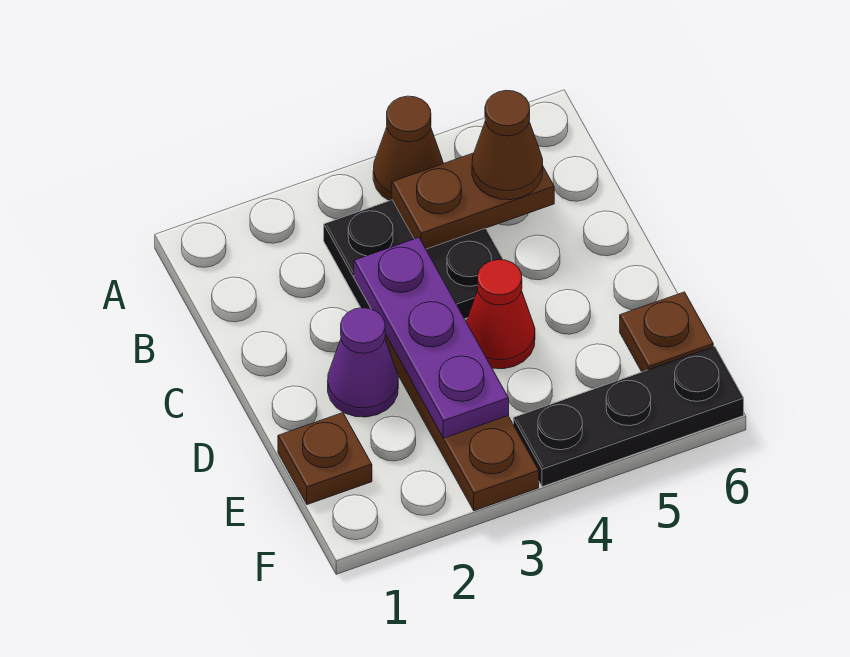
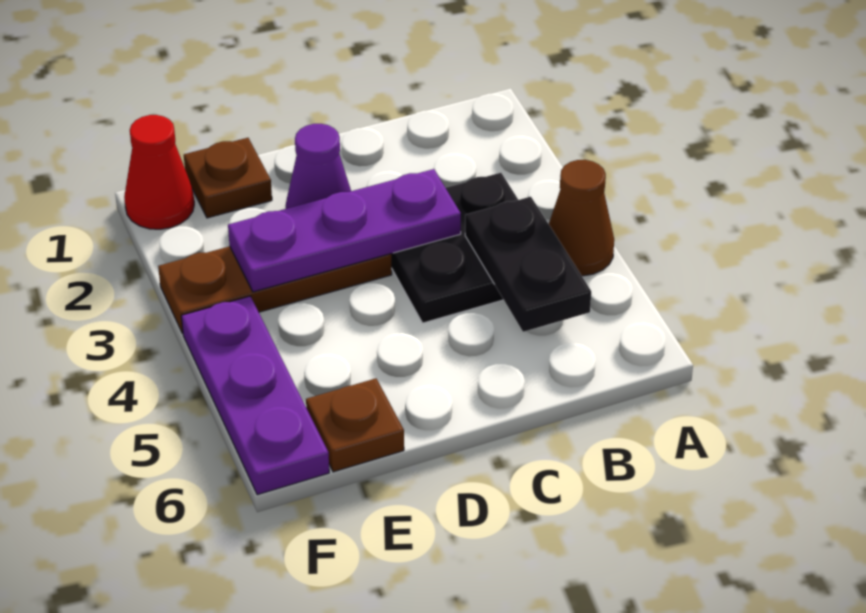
brown plate B4:B5 level 2 -> black plate B4:B5 level 2
brown cone B5 level 3 -> none
red cone D4 level 1 -> red cone F1 level 1
black plate F4:F6 level 1 -> purple plate F4:F6 level 1

